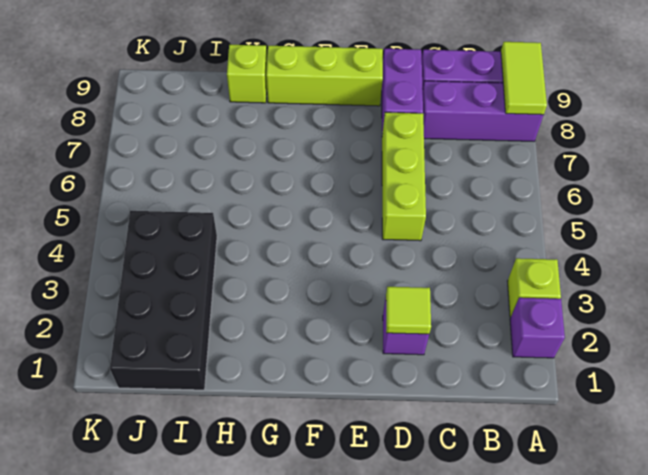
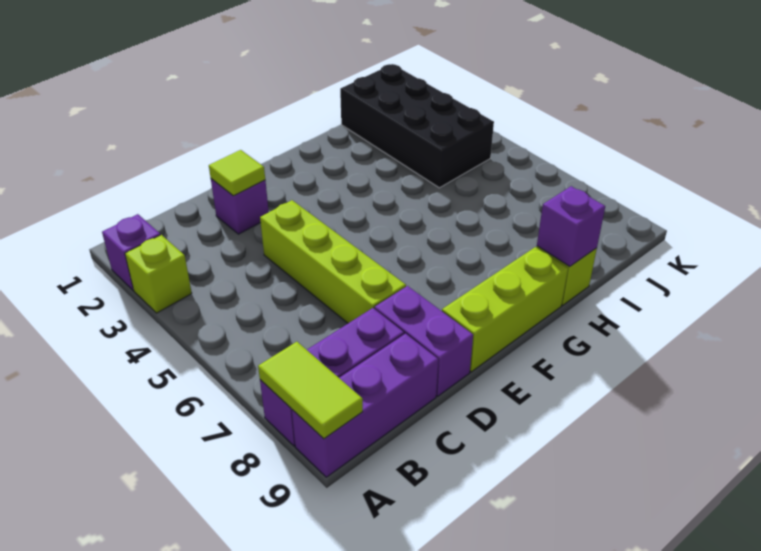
lime brick D5:D7 level 1 -> lime brick D4:D7 level 1
none -> purple brick H9 level 2

